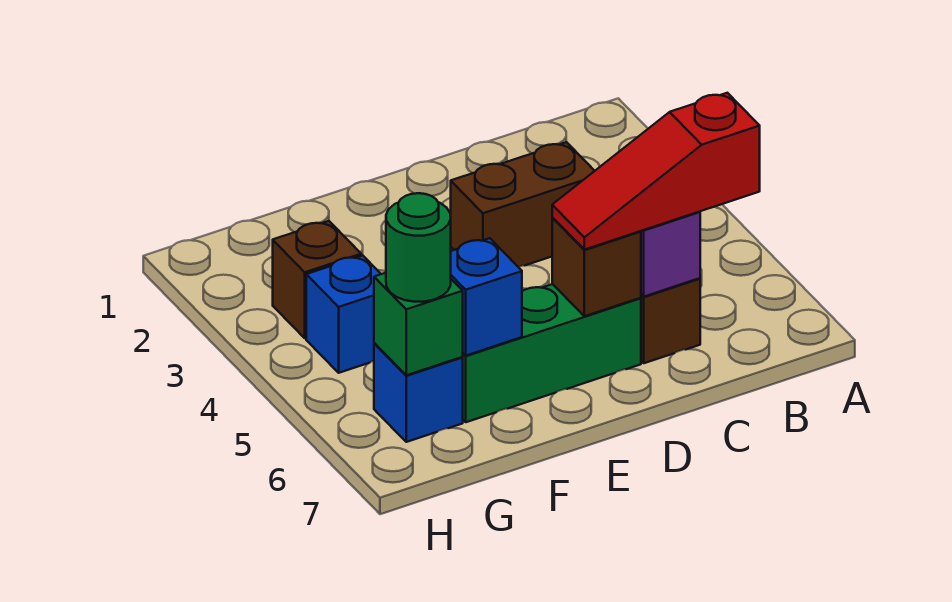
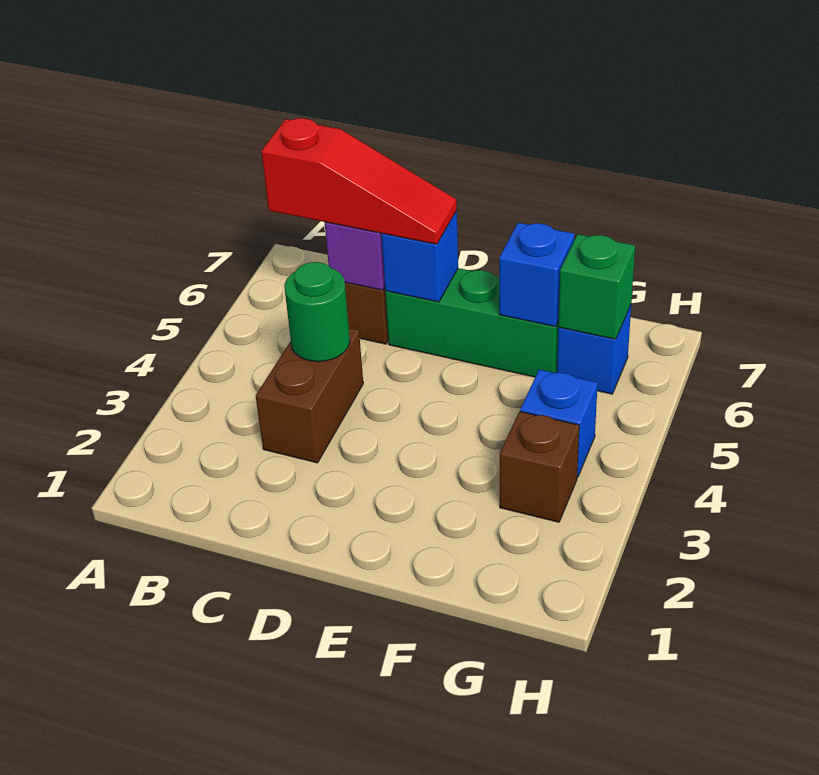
brown brick C3:D3 level 1 -> brown brick C3:C4 level 1
brown brick D6 level 2 -> blue brick D6 level 2
green round brick G6 level 3 -> green round brick C4 level 2

